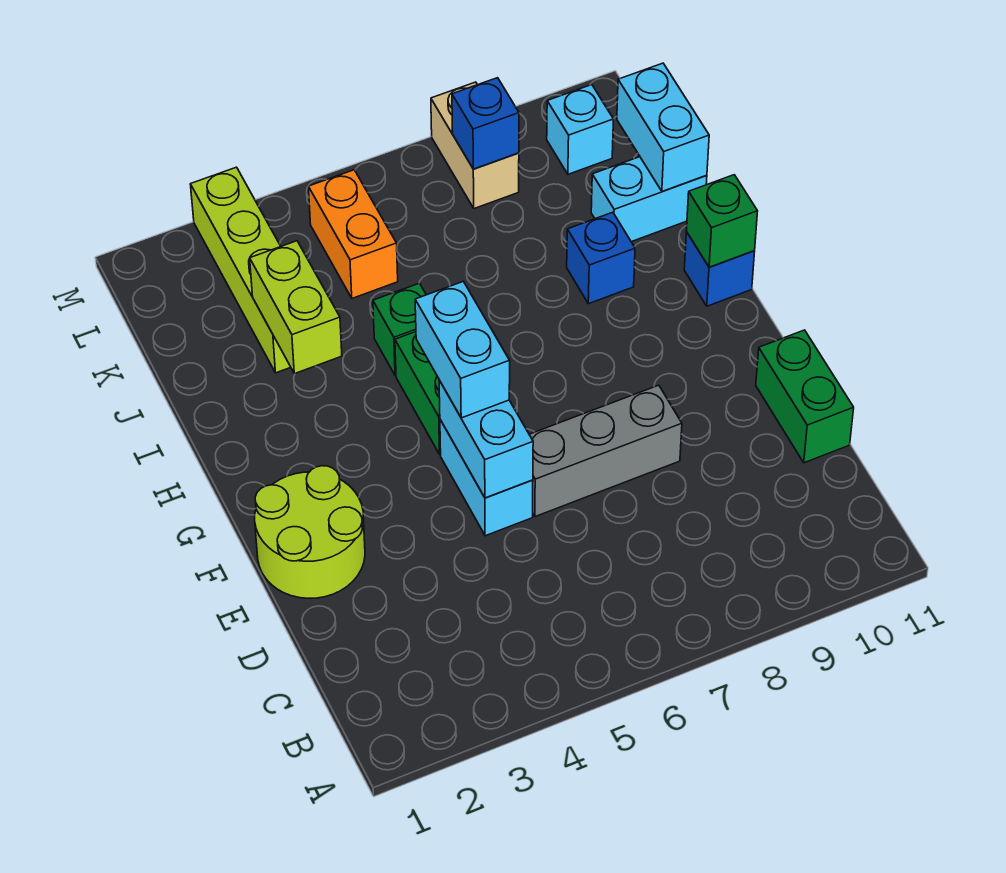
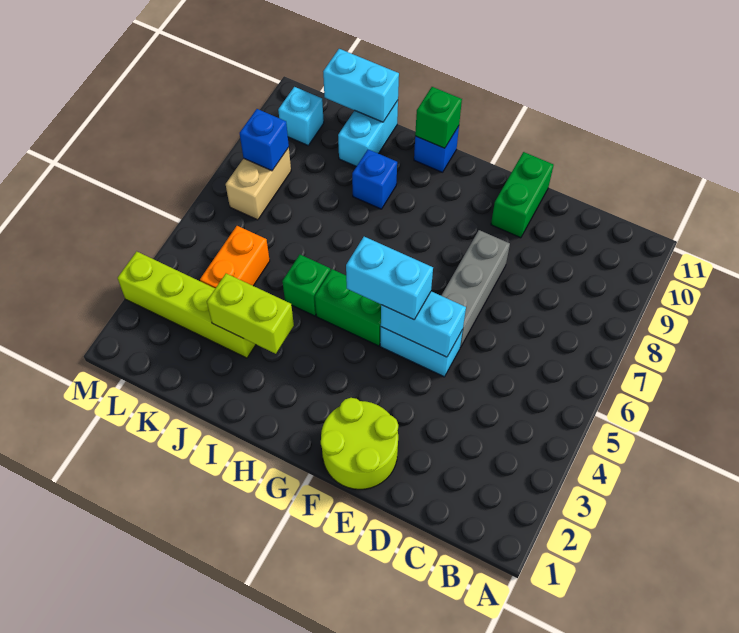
green brick D11:E11 level 1 -> green brick E10:E11 level 1
orange brick K5:L5 level 1 -> orange brick K4:K5 level 1
tan brick L8:M8 level 1 -> tan brick L7:L8 level 1

